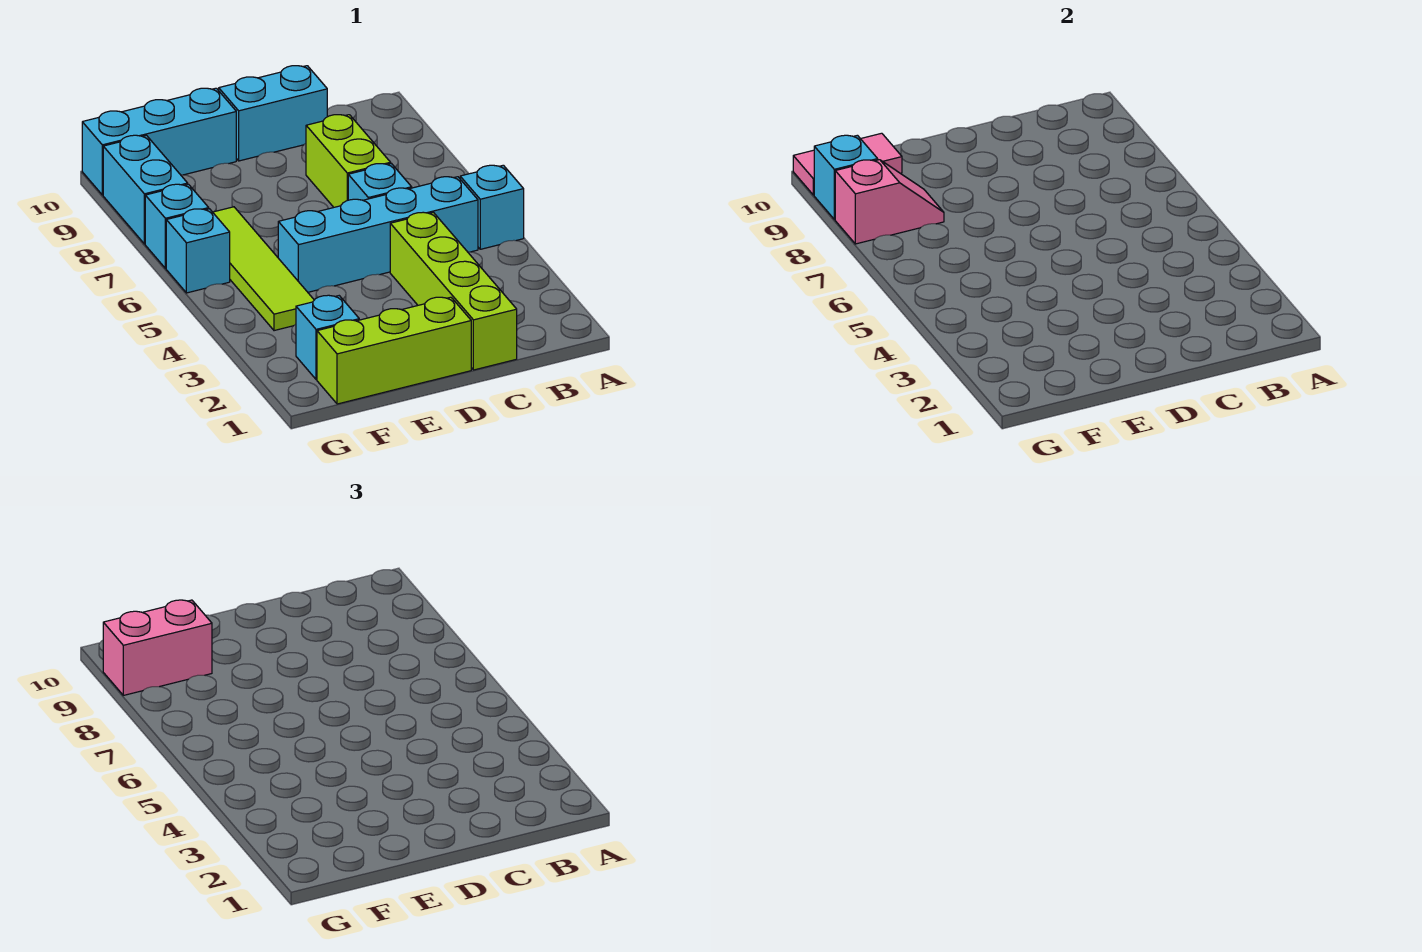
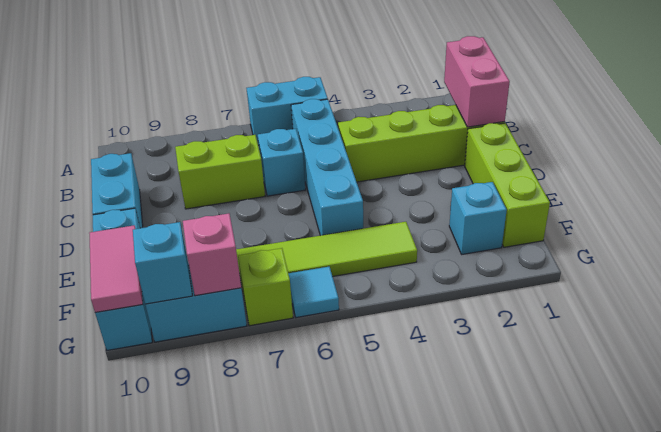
cyan brick A5 level 1 -> cyan brick A5:A6 level 1
pink brick F9:G9 level 3 -> pink brick B1:C1 level 2
cyan brick G6 level 1 -> cyan tile G6 level 1
cyan brick G7 level 1 -> lime brick G7 level 1

